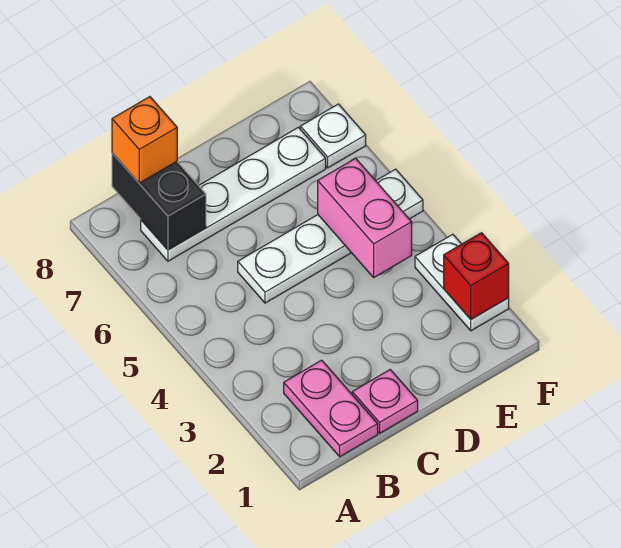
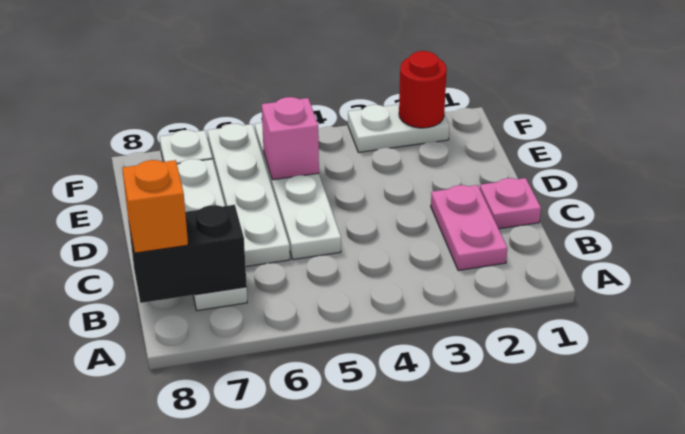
pink plate B1:B2 level 1 -> pink plate B2:C2 level 1
none -> white plate C6:F6 level 1
pink brick E4:E5 level 2 -> pink brick E5 level 2
red brick F2 level 2 -> red round brick F2 level 2

